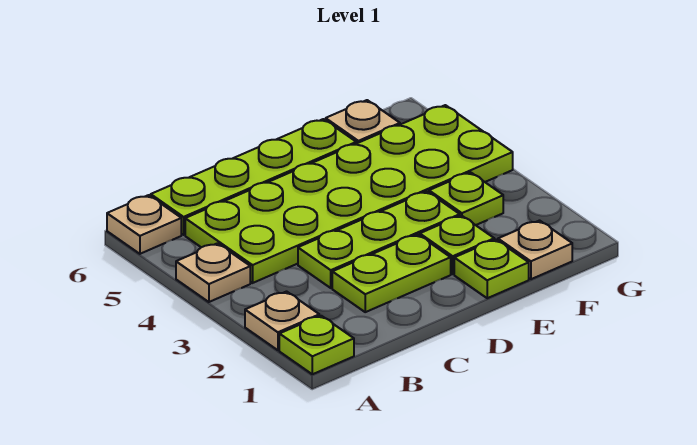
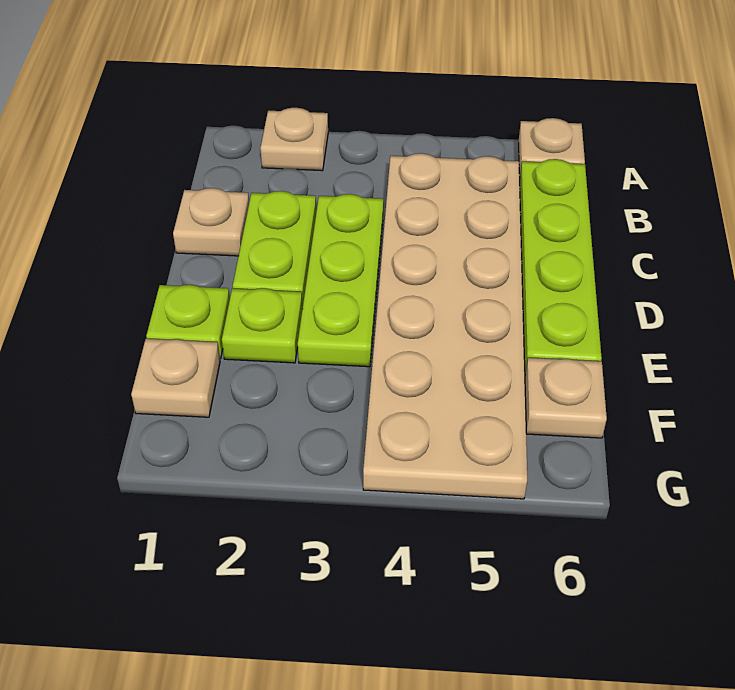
lime plate A1 level 1 -> none
tan plate A4 level 1 -> tan plate C1 level 1
lime plate B4:G5 level 1 -> tan plate B4:G5 level 1
lime plate F3 level 1 -> none

